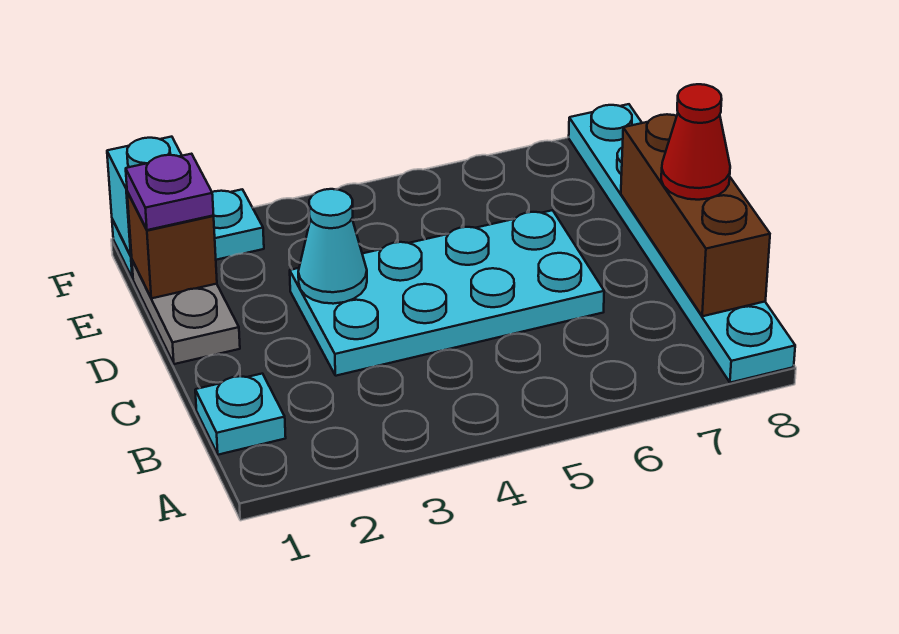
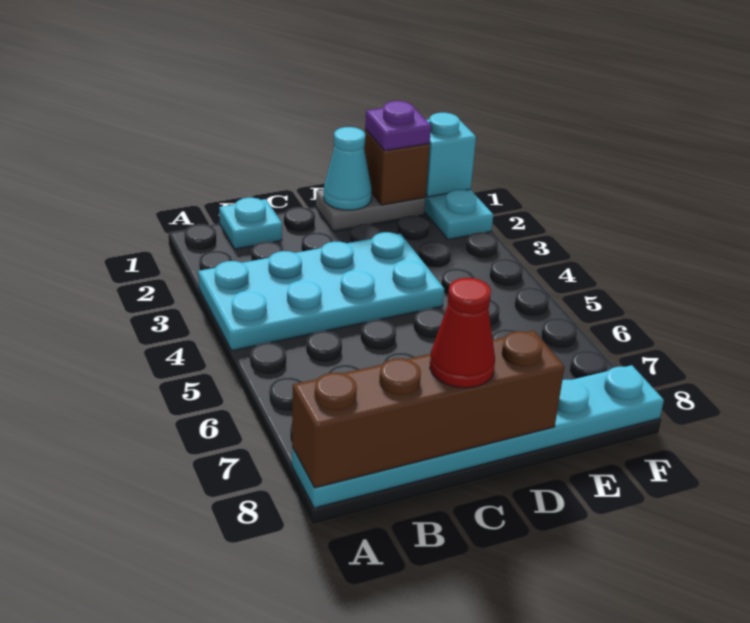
brown brick B8:D8 level 2 -> brown brick A8:D8 level 2
cyan plate C3:D6 level 1 -> cyan plate A3:D4 level 1
cyan cone D3 level 2 -> cyan cone D1 level 2

